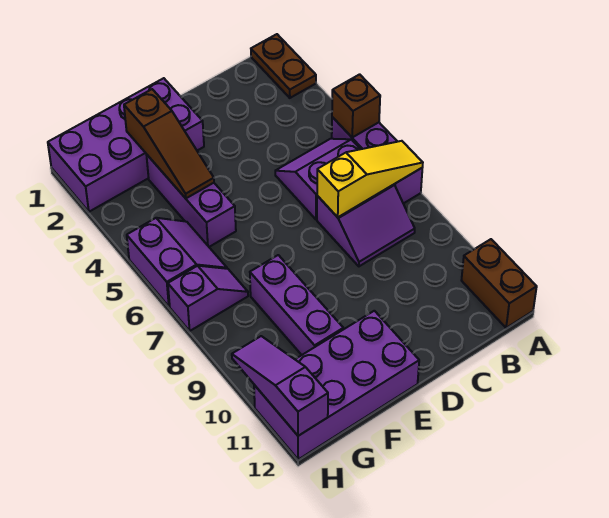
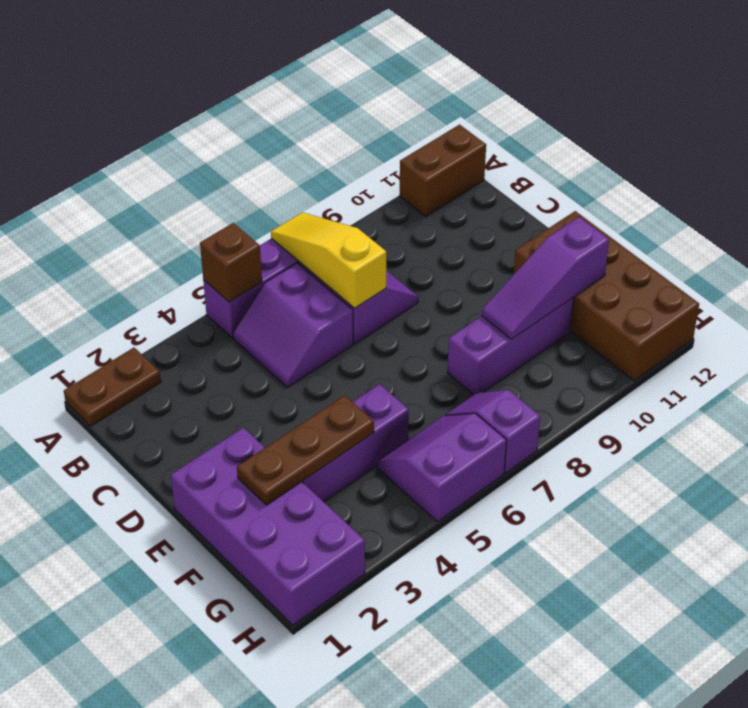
purple brick E11:H12 level 1 -> brown brick E11:H12 level 1
brown slope F2:F4 level 2 top 2 -> brown plate F2:F4 level 2
purple slope H10:H12 level 2 top 12 -> purple slope F9:F11 level 2 top 11

